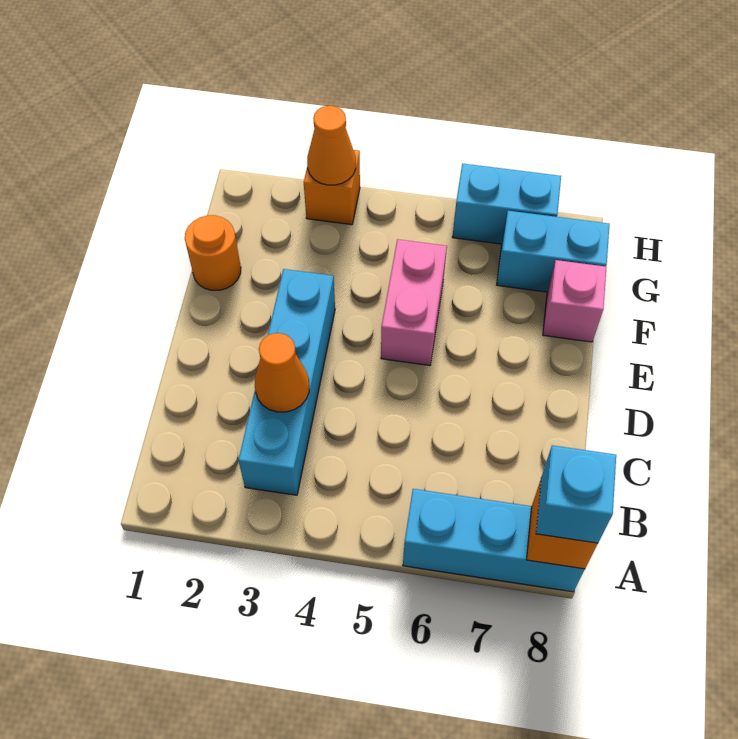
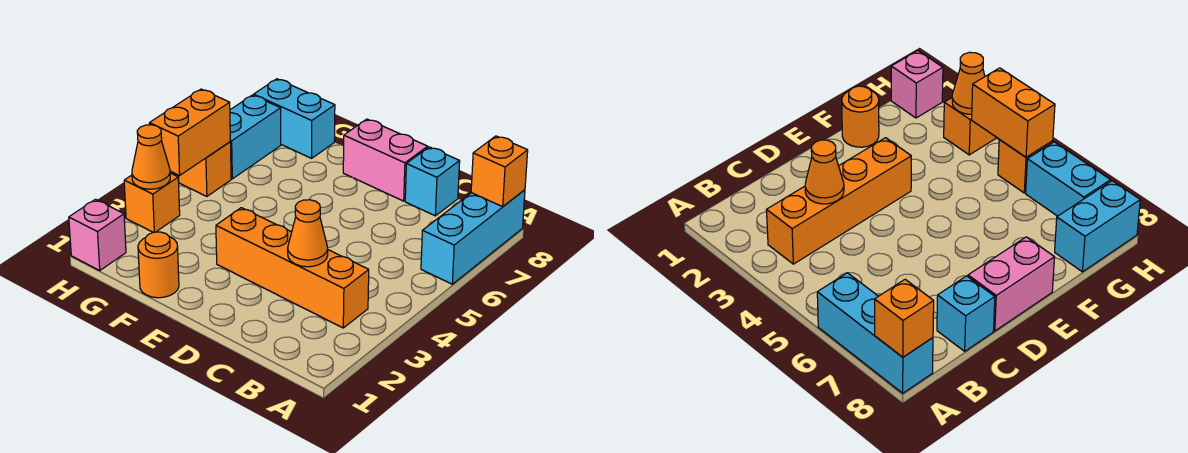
cyan brick A8 level 3 -> cyan brick C8 level 1
cyan brick B3:E3 level 1 -> orange brick B3:E3 level 1
pink brick E5:F5 level 1 -> pink brick D8:E8 level 1
pink brick F8 level 1 -> pink brick H1 level 1
cyan brick G7:G8 level 1 -> cyan brick G8:H8 level 1
none -> orange brick H4:H5 level 2
none -> orange brick H5 level 1

